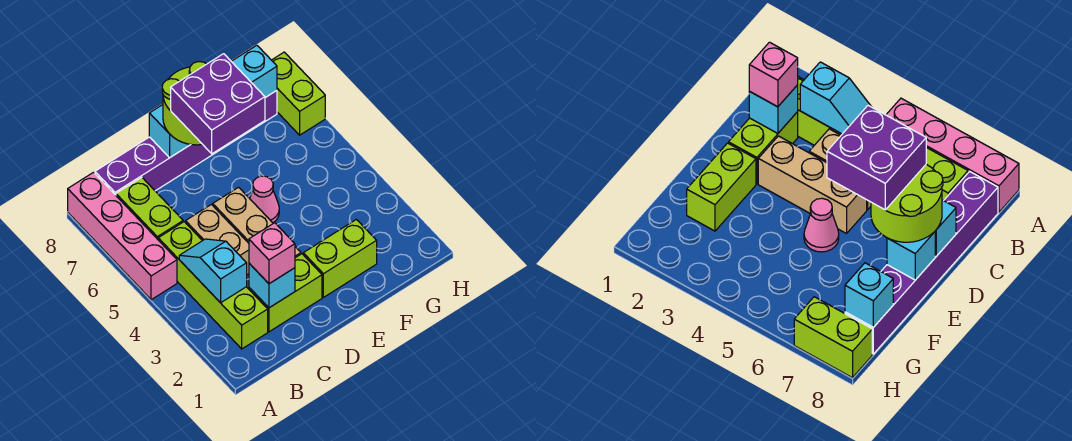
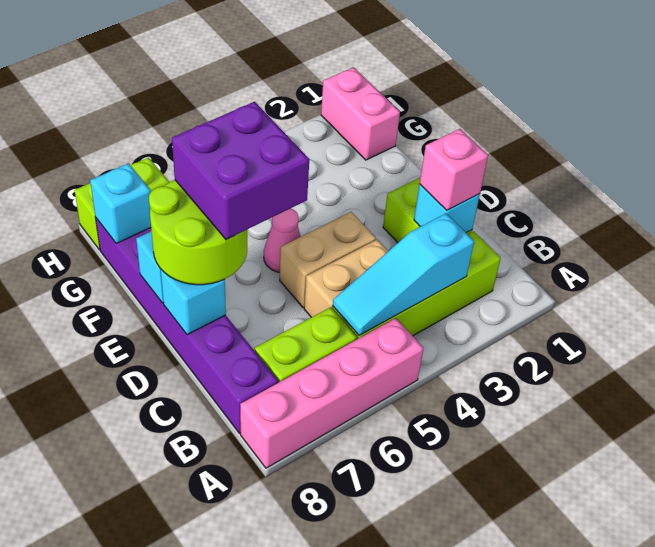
cyan slope B3:B4 level 2 top 3 -> cyan slope B3:B5 level 2 top 3
tan brick D3:D5 level 1 -> tan brick D4:D5 level 1
lime brick E2:F2 level 1 -> none
none -> pink brick G1:H1 level 1

